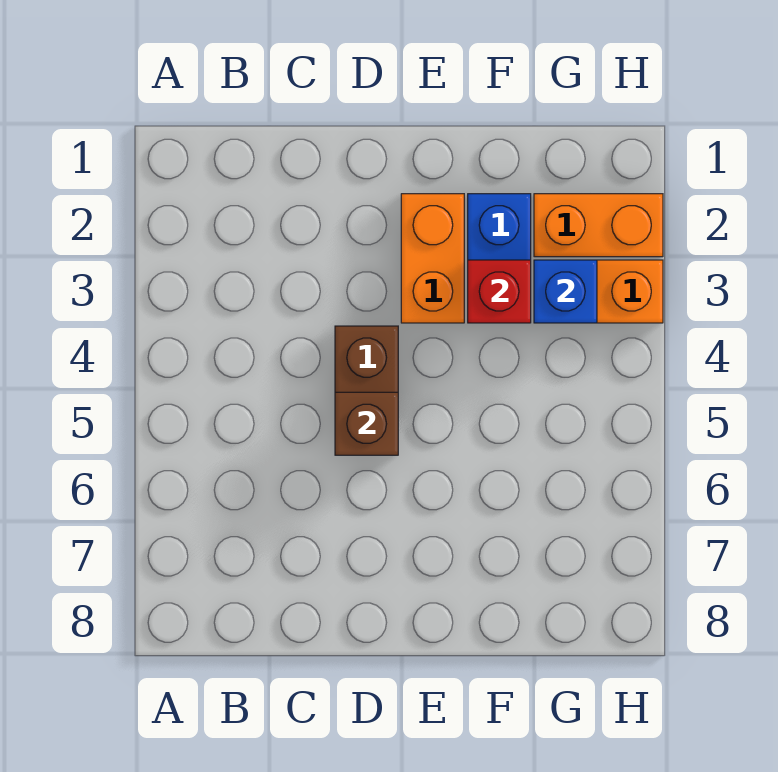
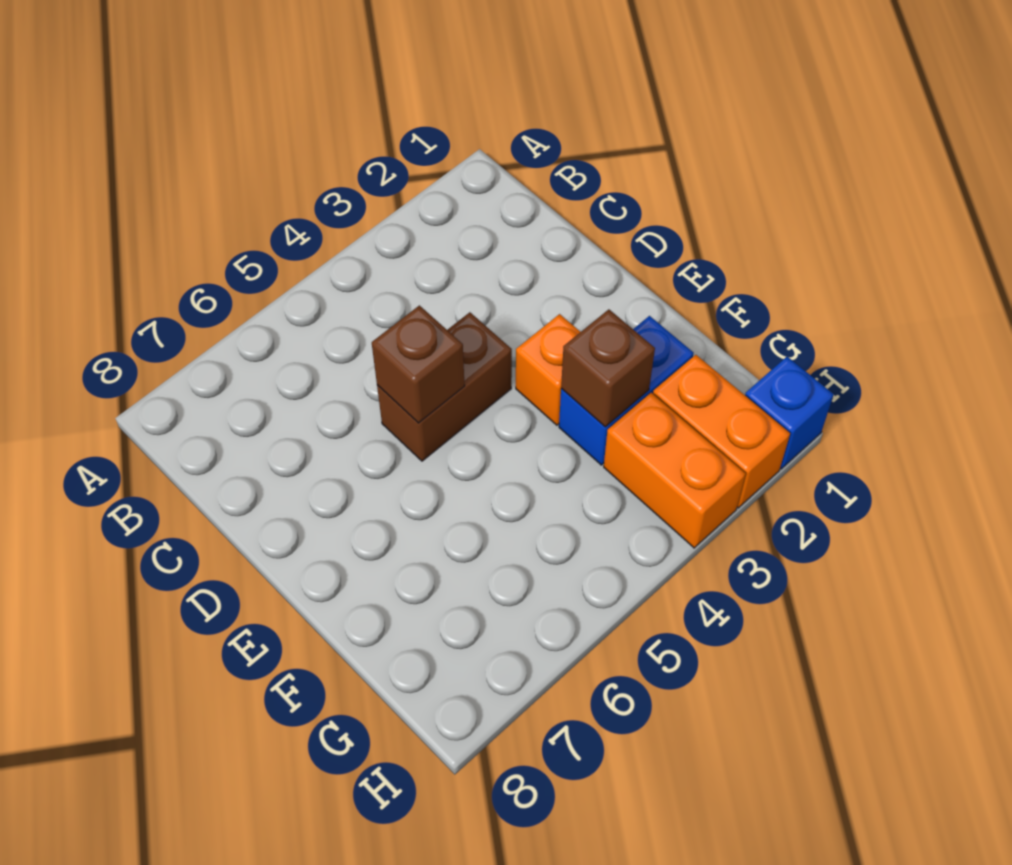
orange brick E2:E3 level 1 -> orange brick E3 level 1
red brick F3 level 2 -> brown brick F3 level 2
blue brick G3 level 2 -> blue brick H1 level 1

